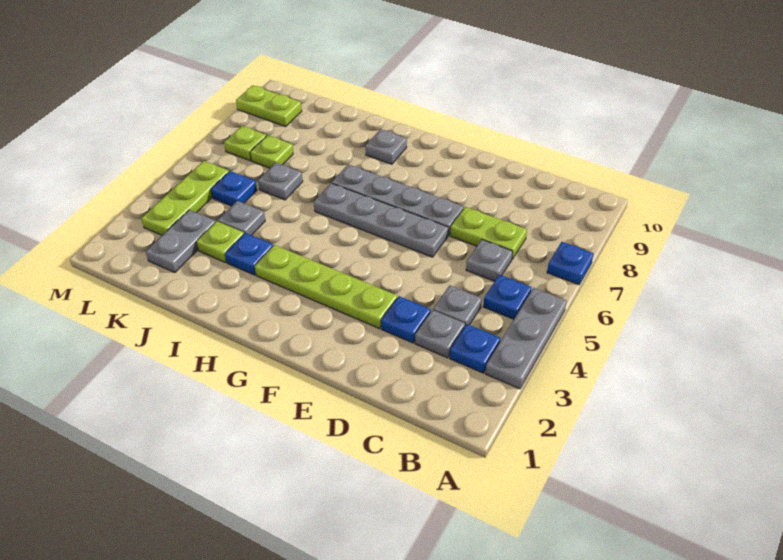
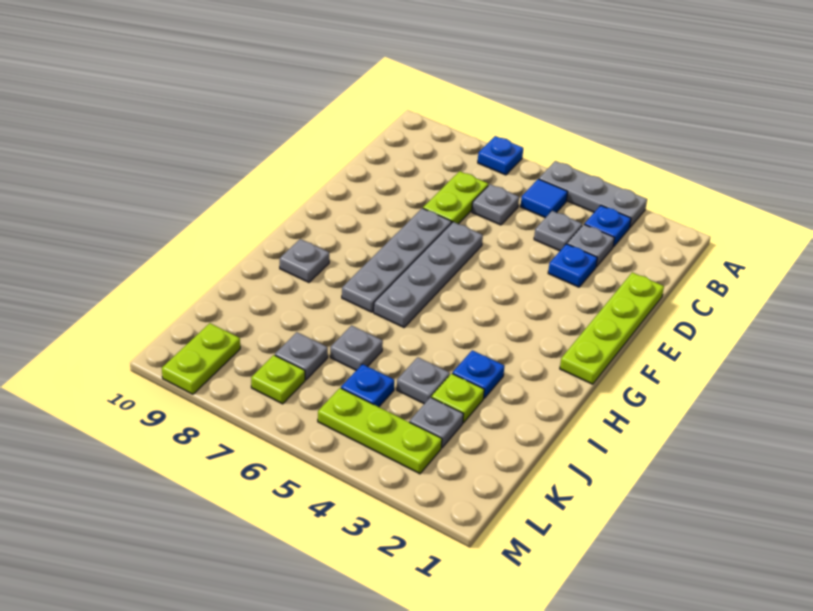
blue plate B5 level 1 -> blue tile B5 level 1
lime plate E3:H3 level 1 -> lime plate D1:G1 level 1
grey plate K2:K3 level 1 -> grey plate K3 level 1
lime plate K7 level 1 -> grey plate K7 level 1

